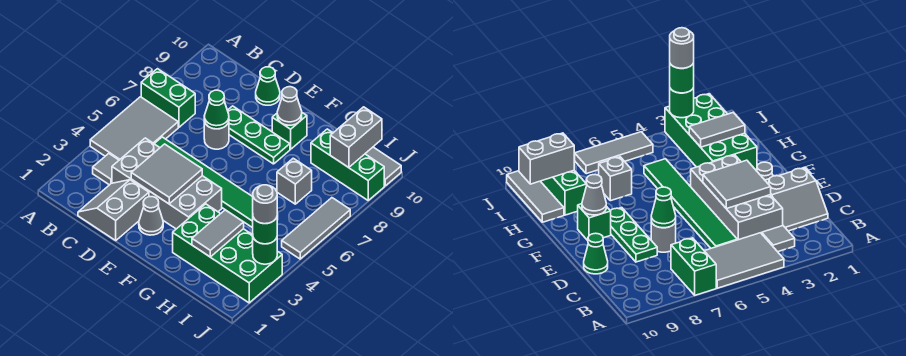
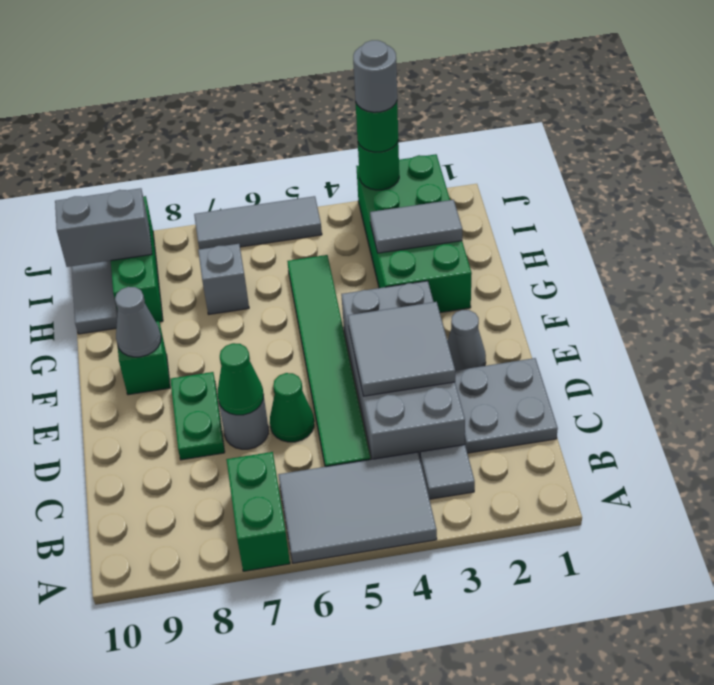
grey slope C1:D2 level 1 top D -> grey plate C1:D2 level 1
green plate D8:F8 level 1 -> green plate D8:E8 level 1
green cone D10 level 1 -> green cone D6 level 1

